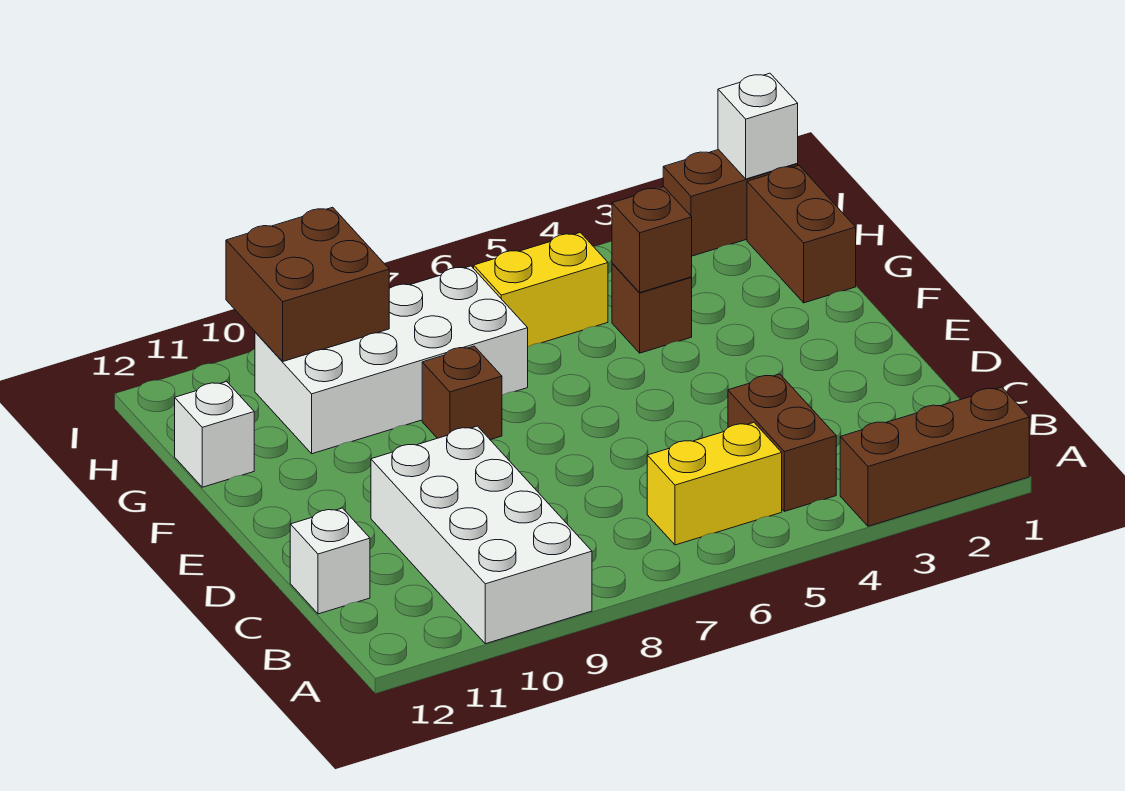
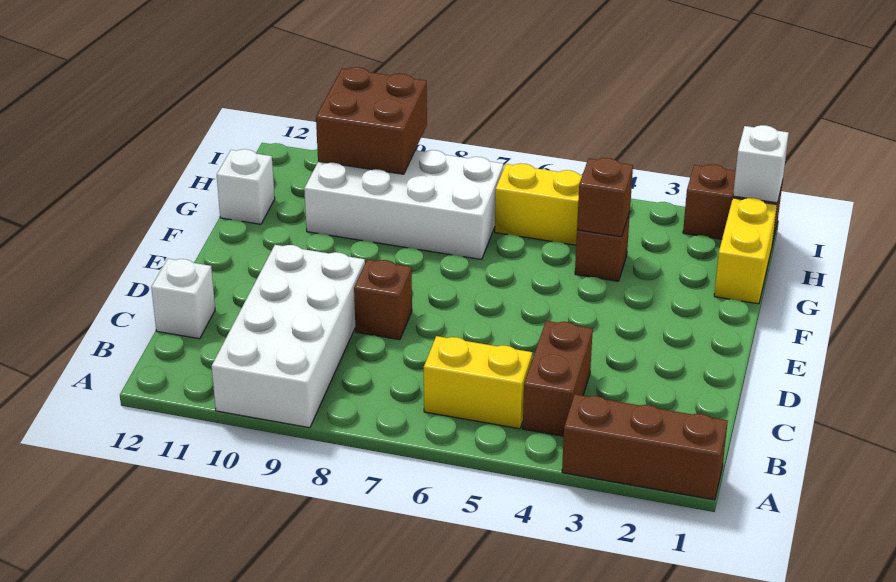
brown brick F8 level 1 -> brown brick D8 level 1
brown brick G1:H1 level 1 -> yellow brick G1:H1 level 1

